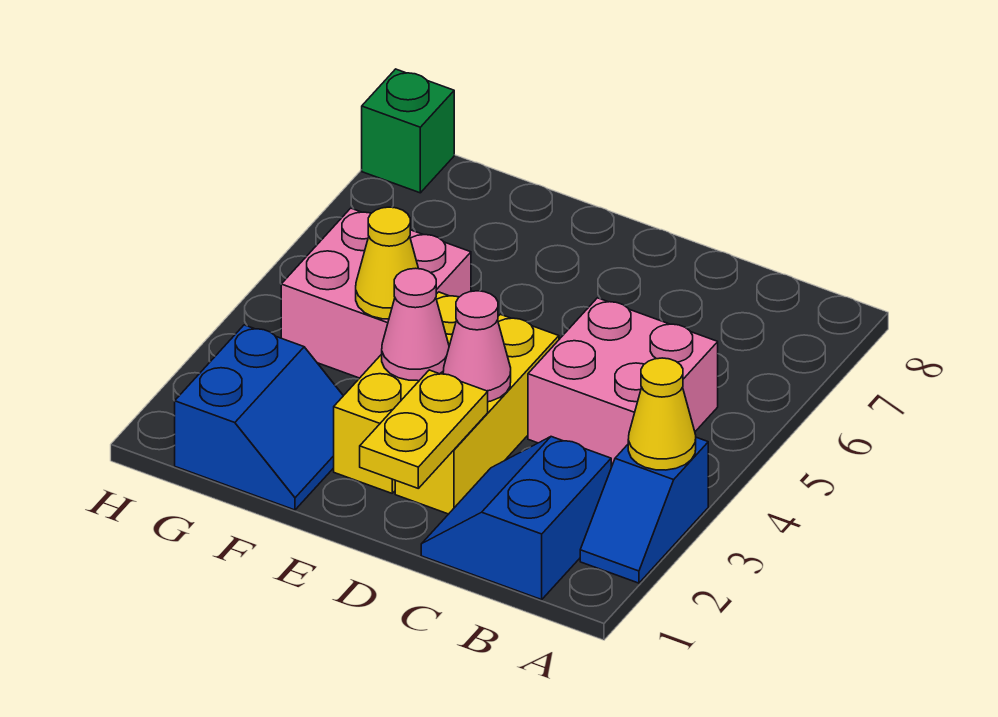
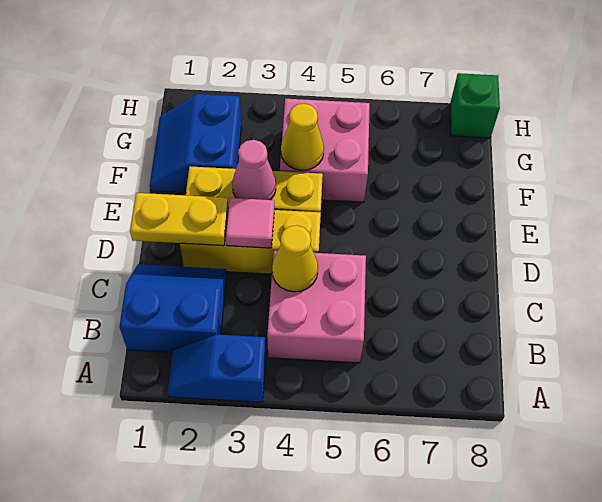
yellow cone A3 level 2 -> yellow cone C4 level 2
pink cone D3 level 2 -> pink tile D3 level 2
blue slope F1:G2 level 1 top G -> blue slope F1:G2 level 1 top 2

